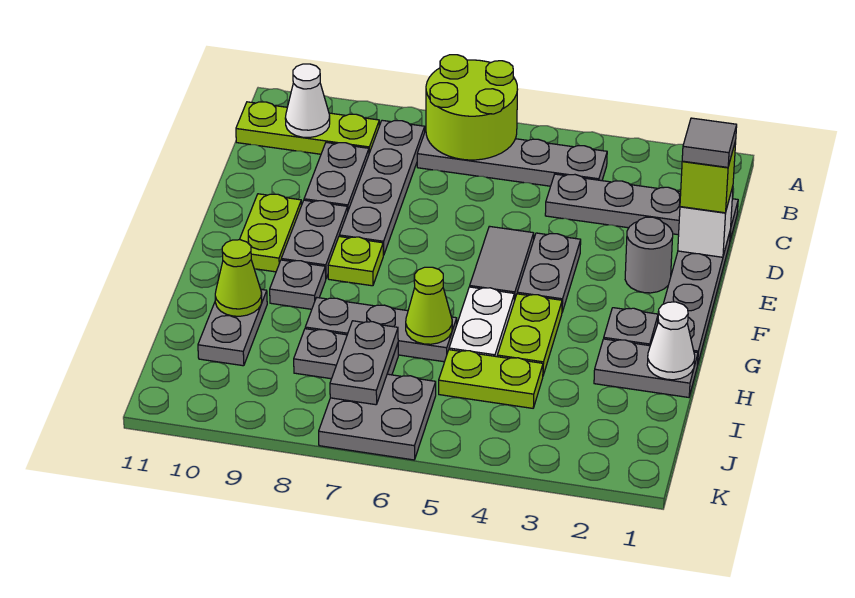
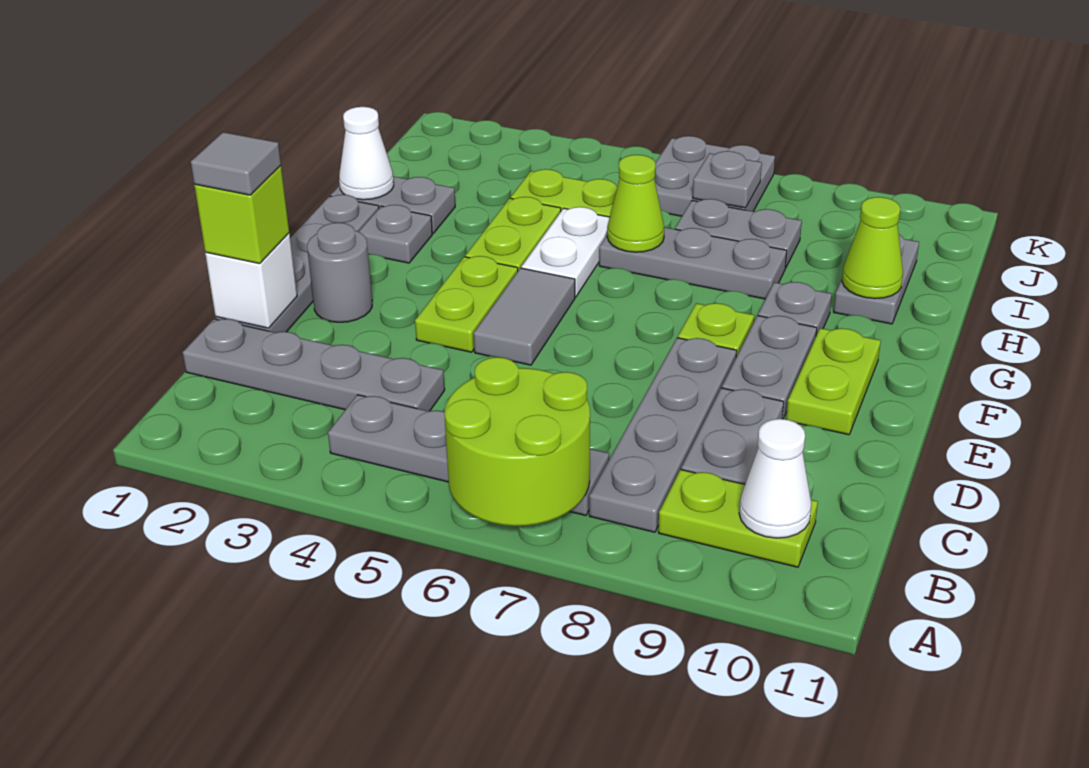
lime plate B9:B11 level 1 -> lime plate B9:B10 level 1
grey plate E4:F4 level 1 -> lime plate E4:F4 level 1
grey plate I7:J7 level 2 -> grey plate J7 level 2

